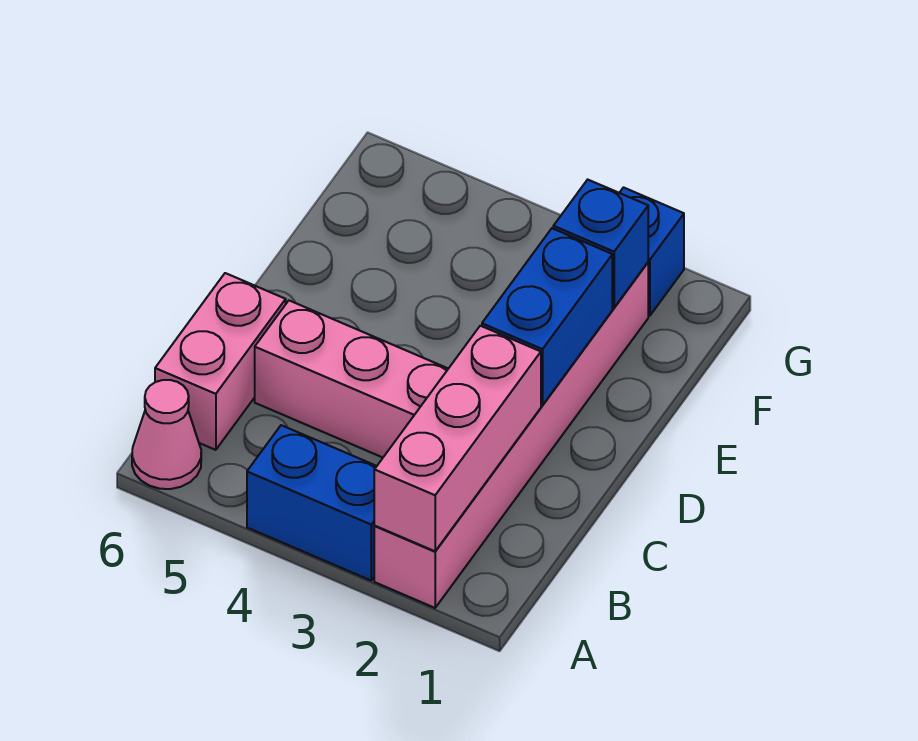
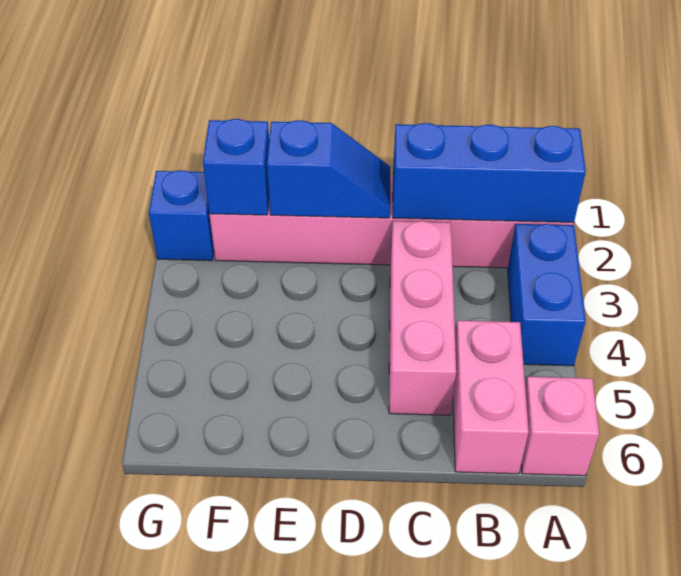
pink brick A2:C2 level 2 -> blue brick A2:C2 level 2
pink cone A6 level 1 -> pink brick A6 level 1
pink brick B6:C6 level 1 -> pink brick B5:B6 level 1
blue brick D2:E2 level 2 -> blue slope D2:E2 level 2 top E

